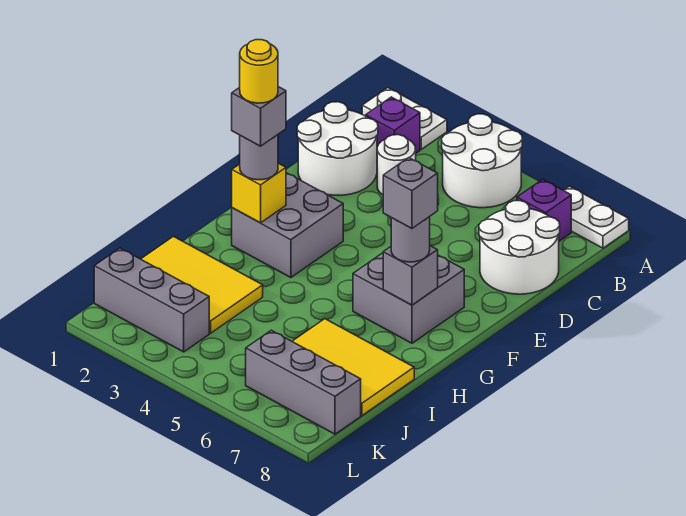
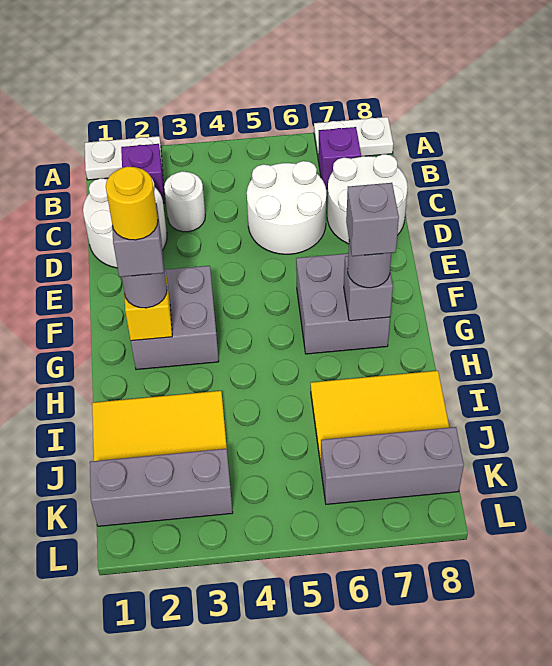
white round brick A4:B5 level 1 -> white round brick C5:D6 level 1

